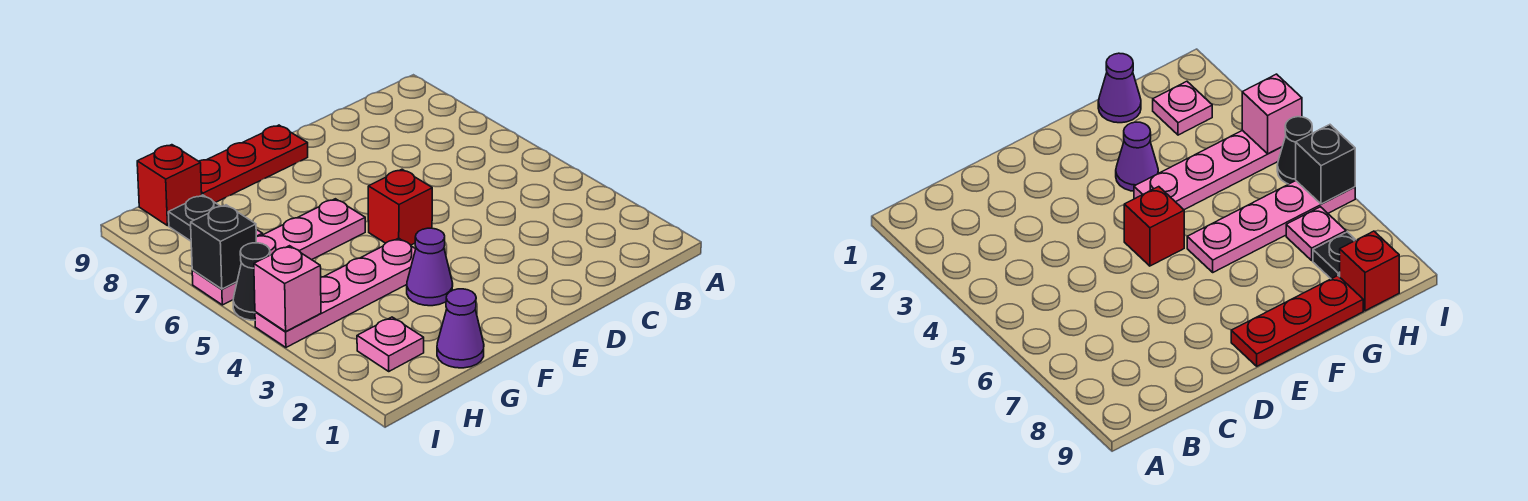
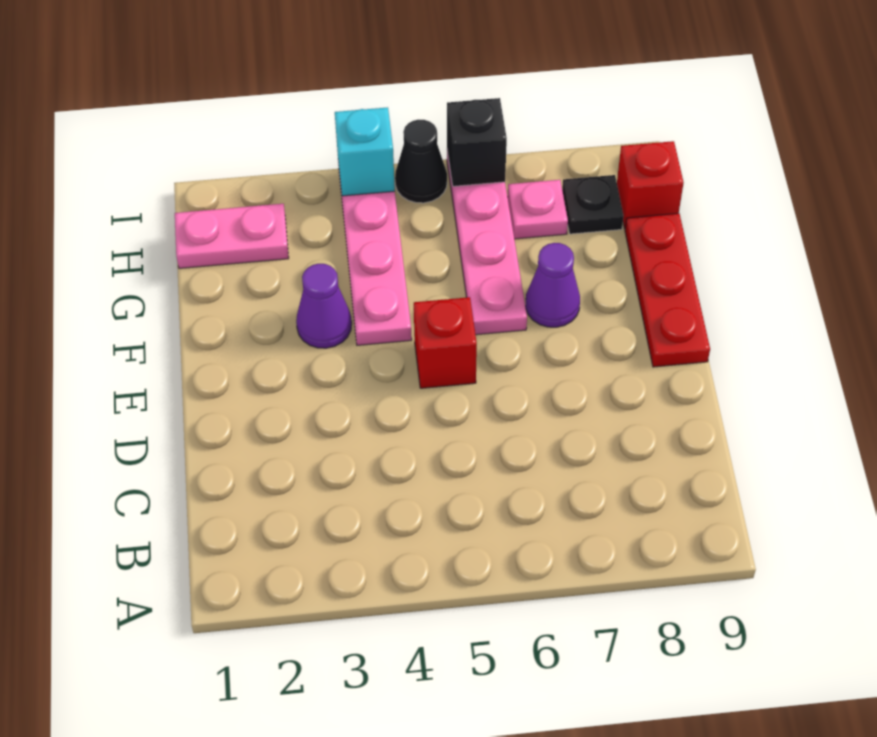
purple cone G1 level 1 -> purple cone F7 level 1
pink plate H2 level 1 -> pink plate H1:H2 level 1
pink brick I4 level 2 -> cyan brick I4 level 2

